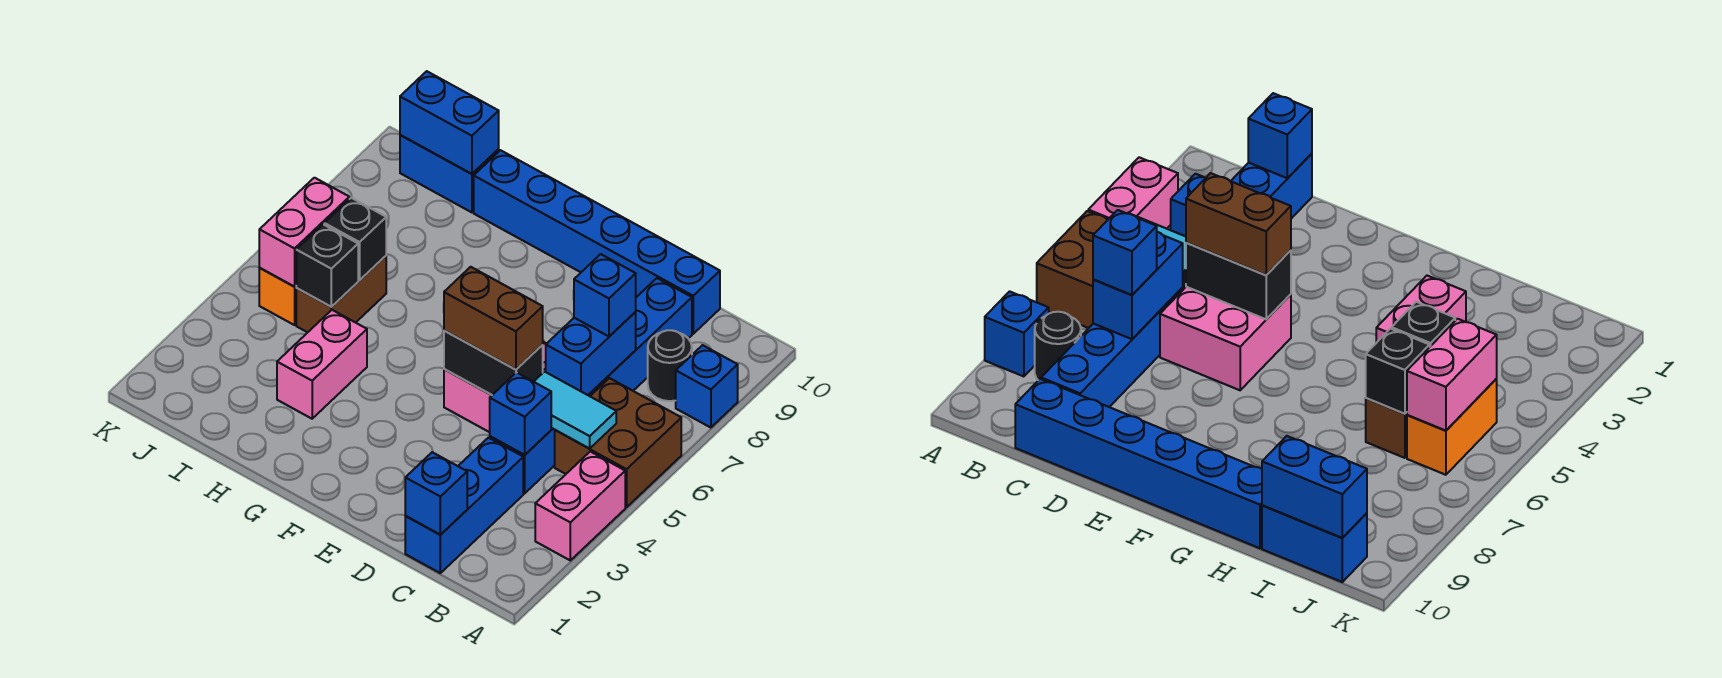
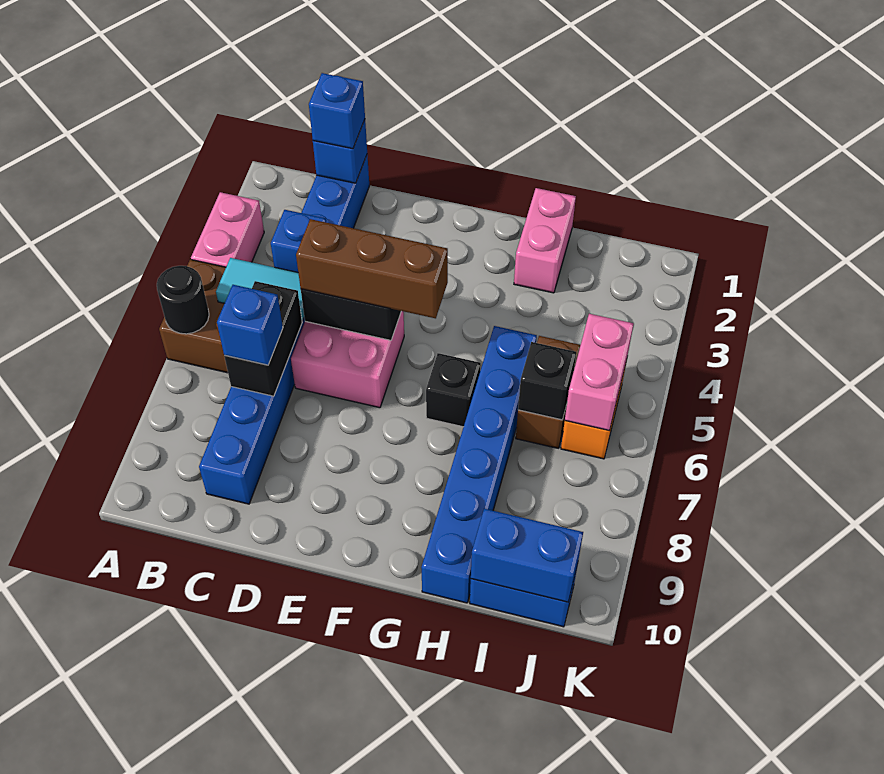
blue brick A8 level 1 -> blue brick C1 level 3
black round brick B8 level 1 -> black round brick A6 level 2
blue brick C6:C7 level 2 -> black brick C6:C7 level 2
blue brick C10:H10 level 1 -> blue brick H5:H10 level 1
brown brick D5:E5 level 3 -> brown brick D5:F5 level 3
pink brick H3:H4 level 1 -> pink brick H1:H2 level 1
black brick I5 level 2 -> black brick G6 level 1

